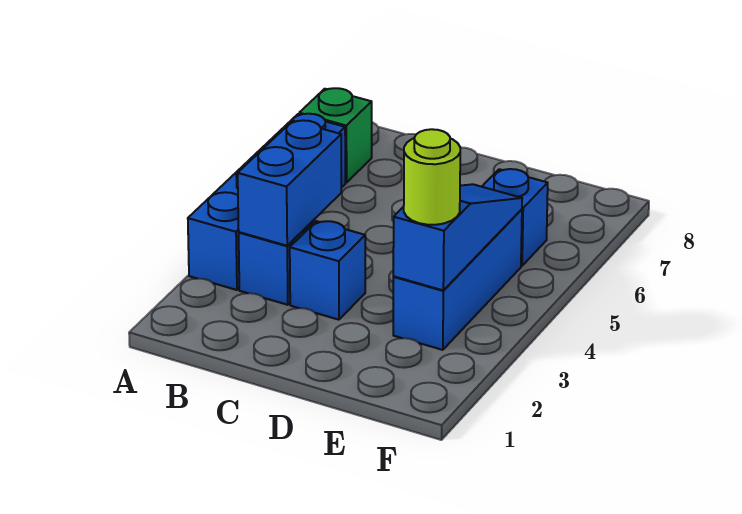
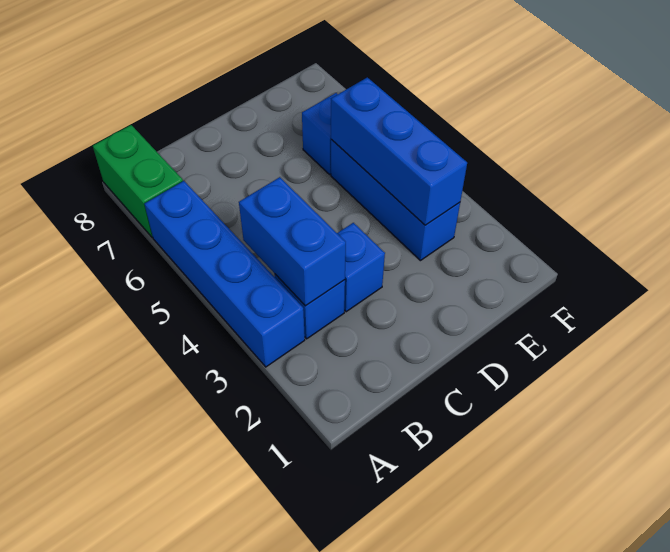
green brick A7 level 1 -> green brick A7:A8 level 1
blue slope E3:E5 level 2 top 3 -> blue brick E3:E5 level 2
lime round brick E3 level 3 -> none

